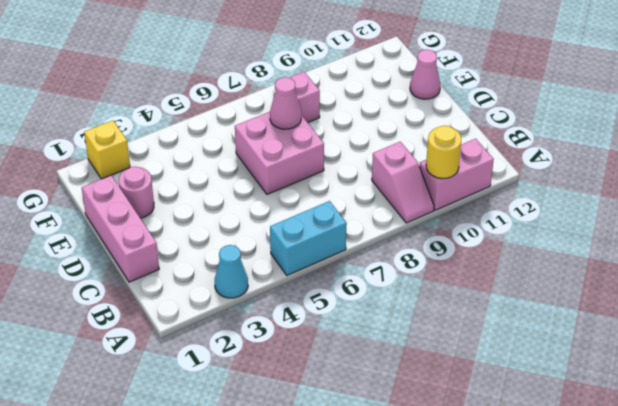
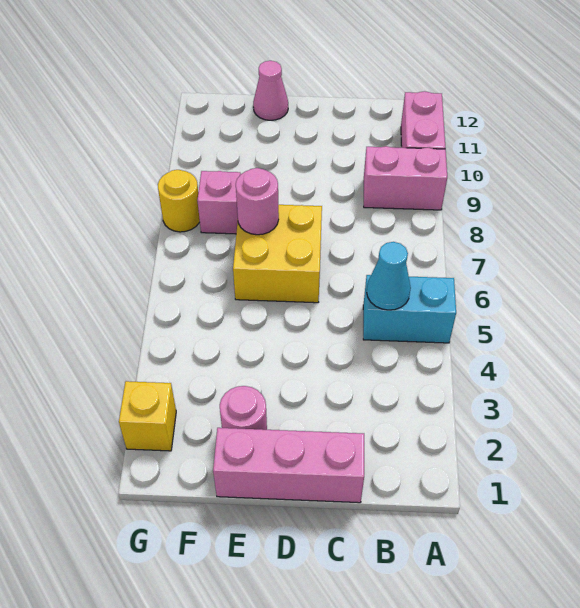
cyan cone A3 level 1 -> cyan cone B5 level 2
cyan brick A5:A6 level 1 -> cyan brick A5:B5 level 1
pink slope A9:B9 level 1 top B -> pink brick A9:B9 level 1
yellow round brick A10 level 2 -> yellow round brick G8 level 1
pink brick D6:E7 level 1 -> yellow brick D6:E7 level 1
pink cone E7 level 2 -> pink round brick E7 level 2

